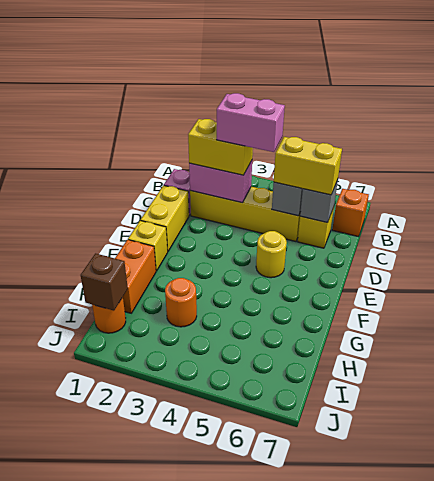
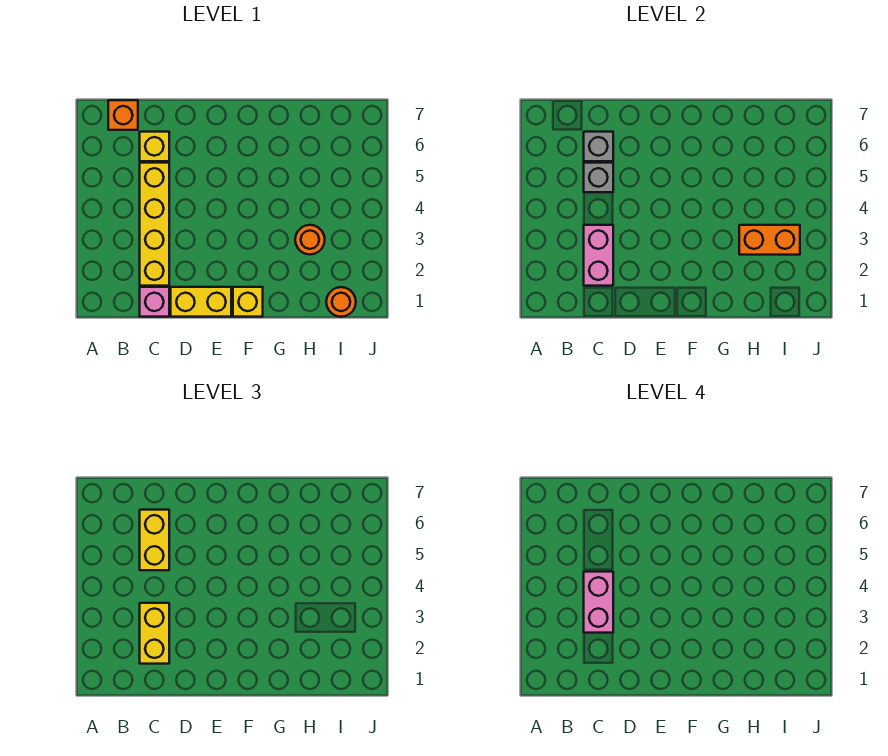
yellow round brick E5 level 1 -> none
orange brick G1:H1 level 1 -> orange brick H3:I3 level 2
brown brick I1 level 2 -> none

